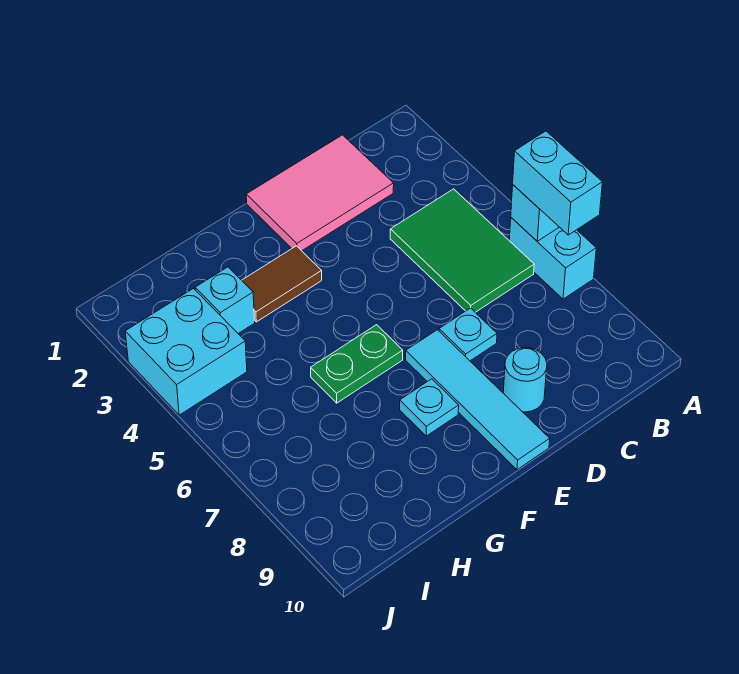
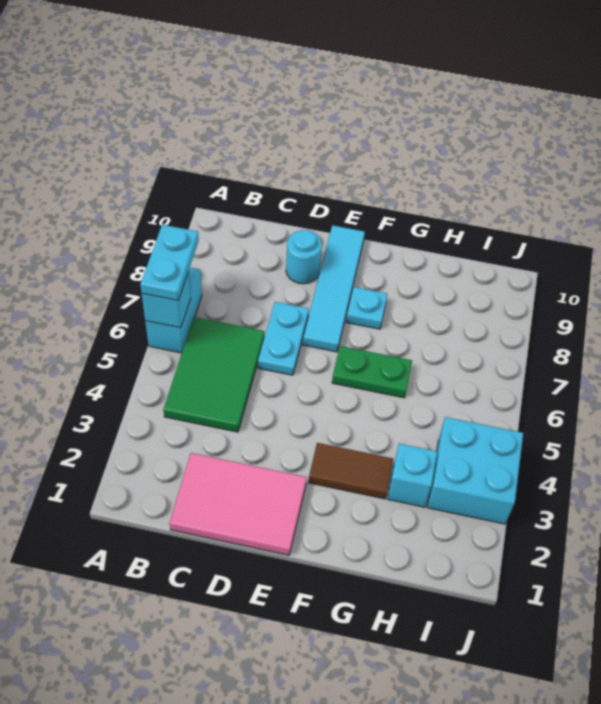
cyan brick A6:A7 level 3 -> cyan plate A6:A7 level 3
cyan plate D7 level 1 -> cyan plate D6:D7 level 1

